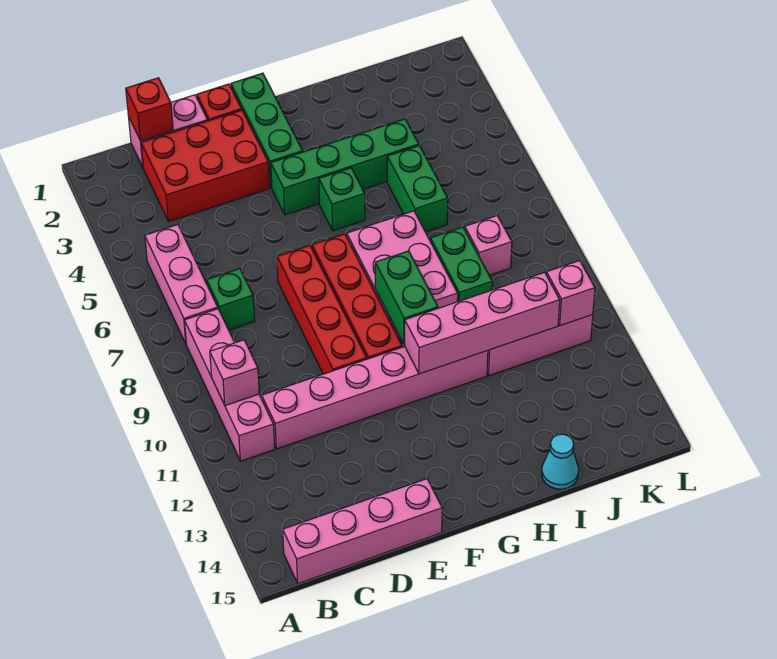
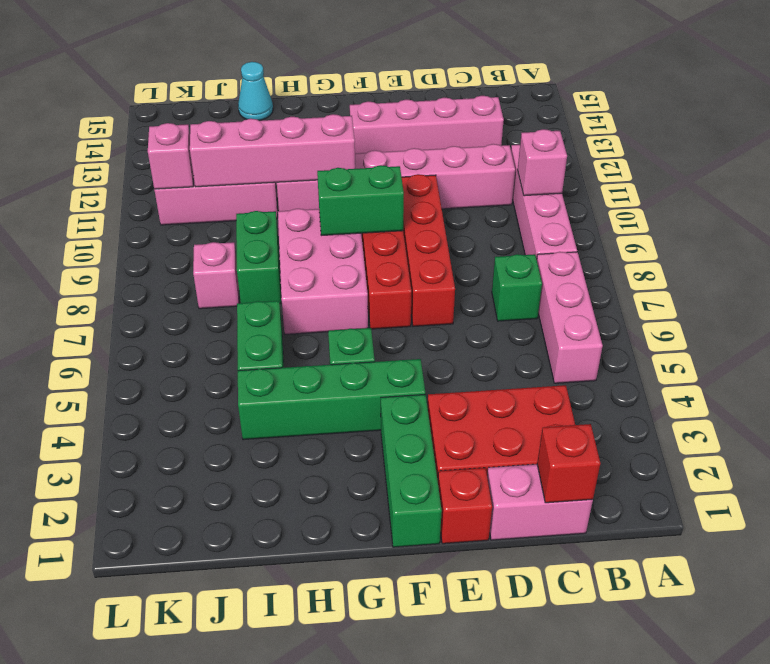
pink brick B15:E15 level 1 -> pink brick C13:F13 level 1
green brick G9:G10 level 2 -> green brick F9:G9 level 2

